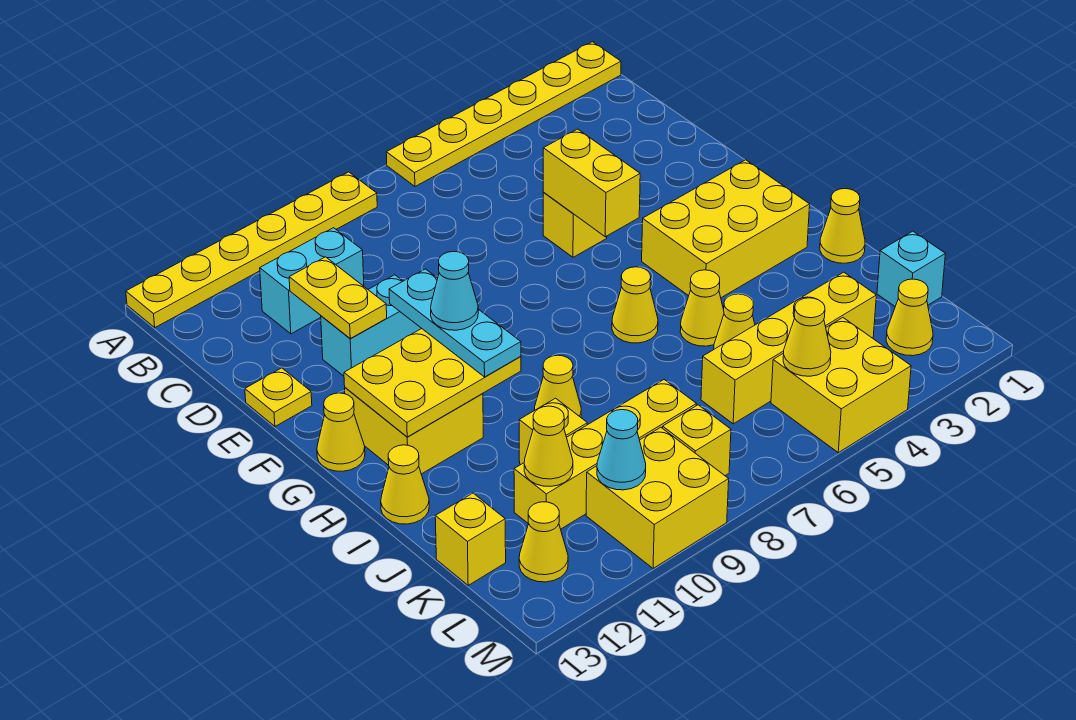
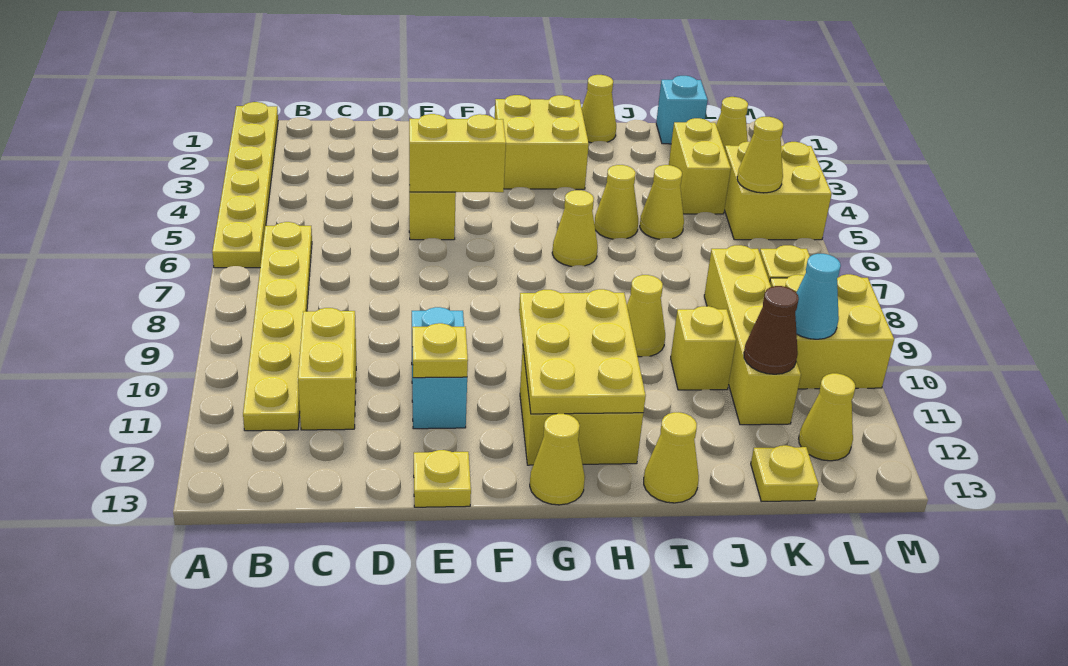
yellow plate A8:A13 level 1 -> yellow plate B6:B11 level 1
cyan brick C10:C11 level 1 -> yellow brick C10:C11 level 1
yellow plate D11:E11 level 2 -> yellow plate E11 level 2
cyan plate F10:H10 level 3 -> none
yellow brick G2:H4 level 1 -> yellow brick G2:H3 level 1
cyan cone G10 level 4 -> none
yellow brick K3:K6 level 1 -> yellow brick K3:K4 level 1
yellow cone K11 level 2 -> brown cone K11 level 2
yellow brick K13 level 1 -> yellow plate K13 level 1

